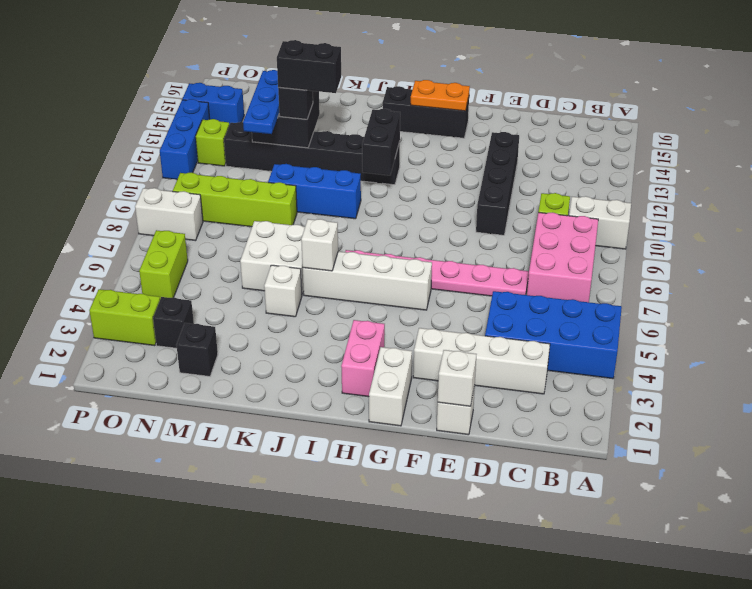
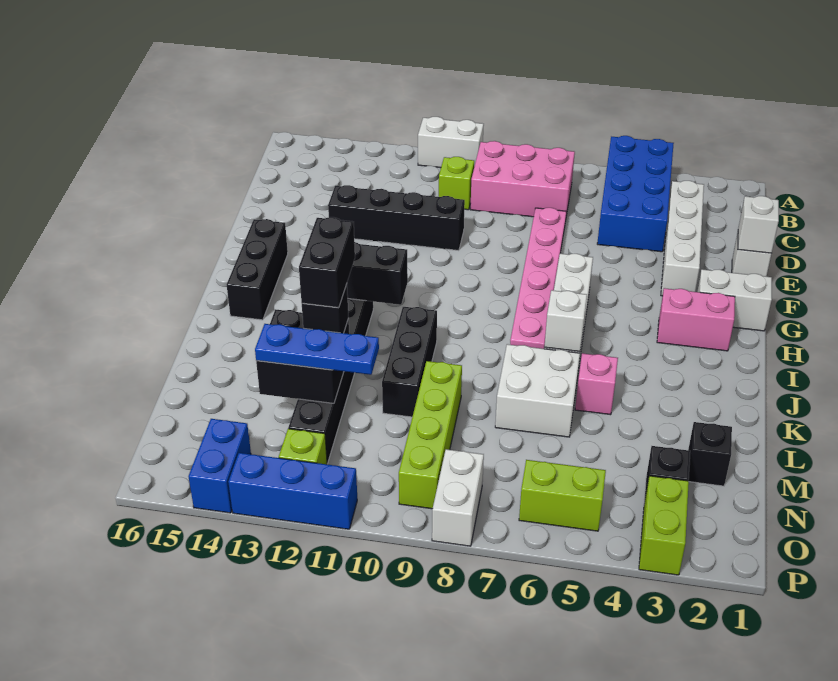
white brick A10:B10 level 1 -> white brick A10:A11 level 1
orange plate G15:H15 level 2 -> none
blue brick J10:L10 level 1 -> black brick J10:L10 level 1
white brick K5 level 1 -> pink brick K5 level 1

